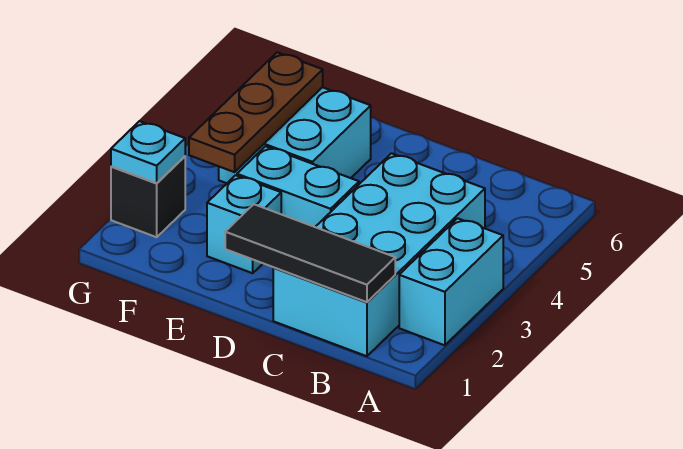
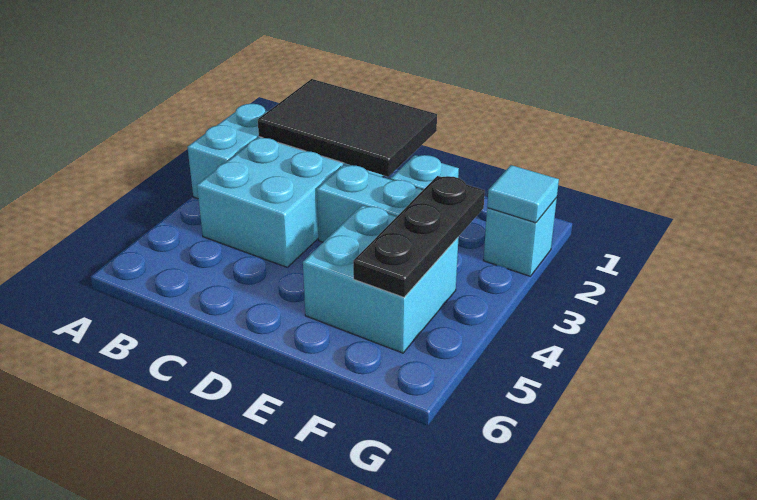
black tile B1:D1 level 2 -> black tile B1:D2 level 2
brown plate F3:F5 level 2 -> black plate F3:F5 level 2
black brick G2 level 1 -> cyan brick G2 level 1
cyan plate G2 level 2 -> cyan tile G2 level 2

